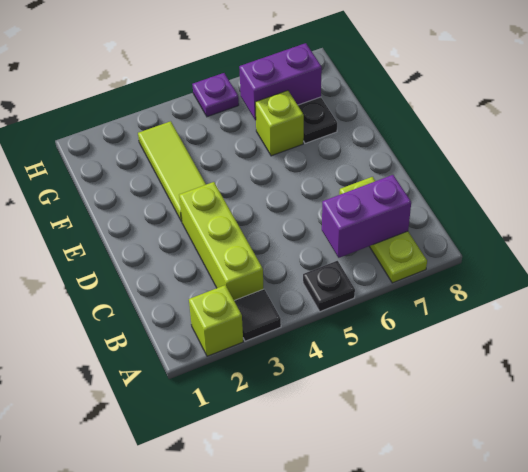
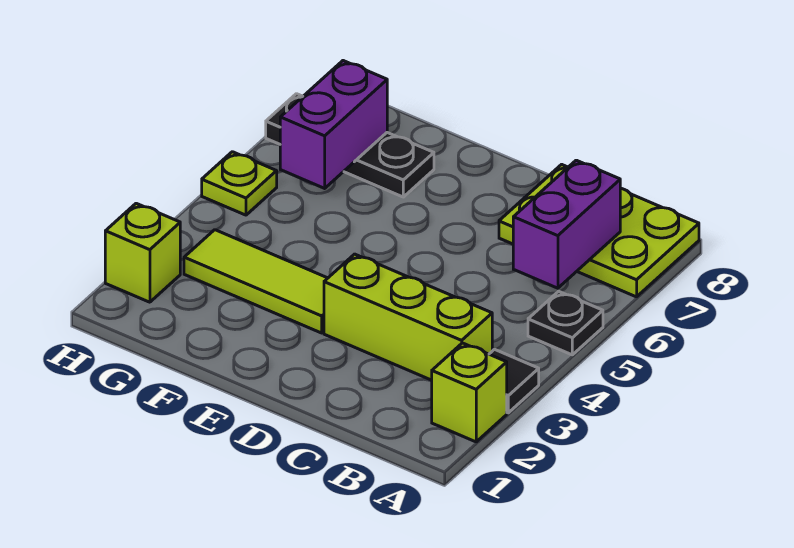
lime plate A7:C7 level 1 -> lime plate A7:C8 level 1
lime brick F6 level 1 -> lime brick H2 level 1
purple plate H5 level 1 -> lime plate H5 level 1

